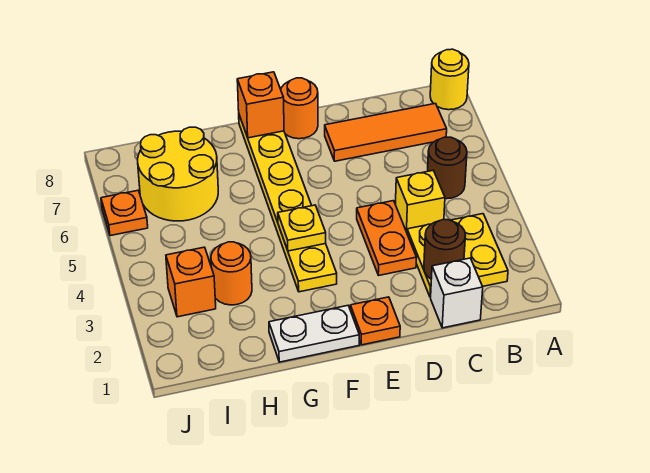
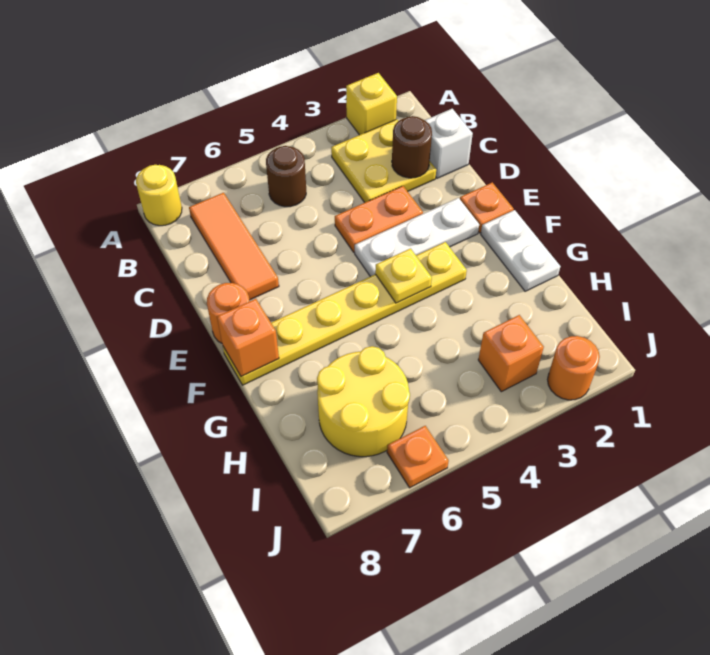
yellow brick C4 level 1 -> yellow brick A2 level 1
none -> white plate E2:E4 level 1
orange round brick H3 level 1 -> orange round brick J2 level 1

